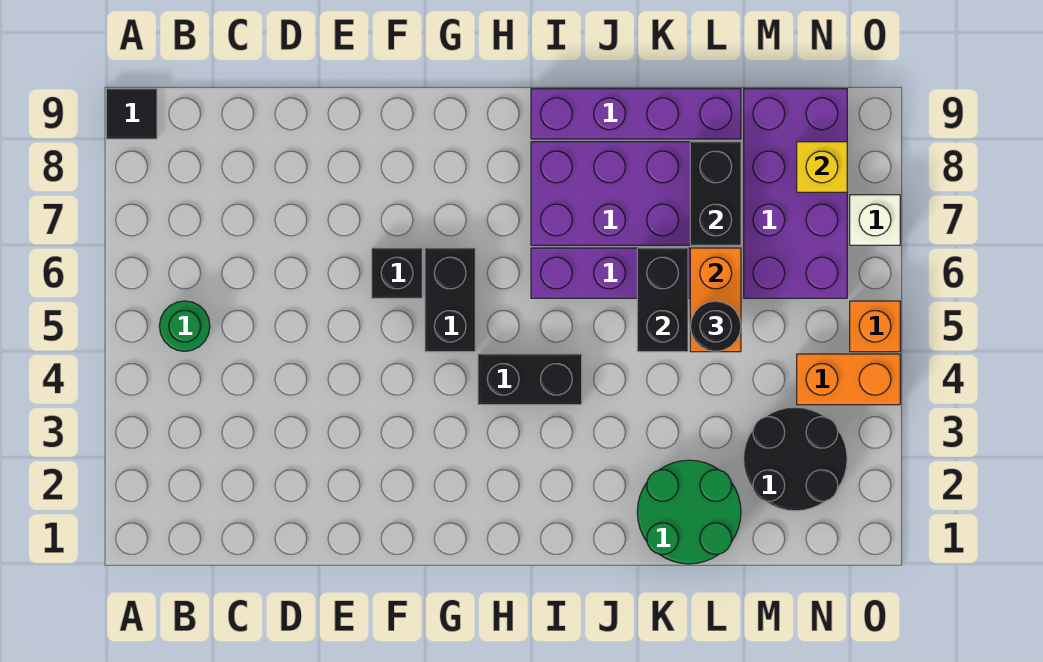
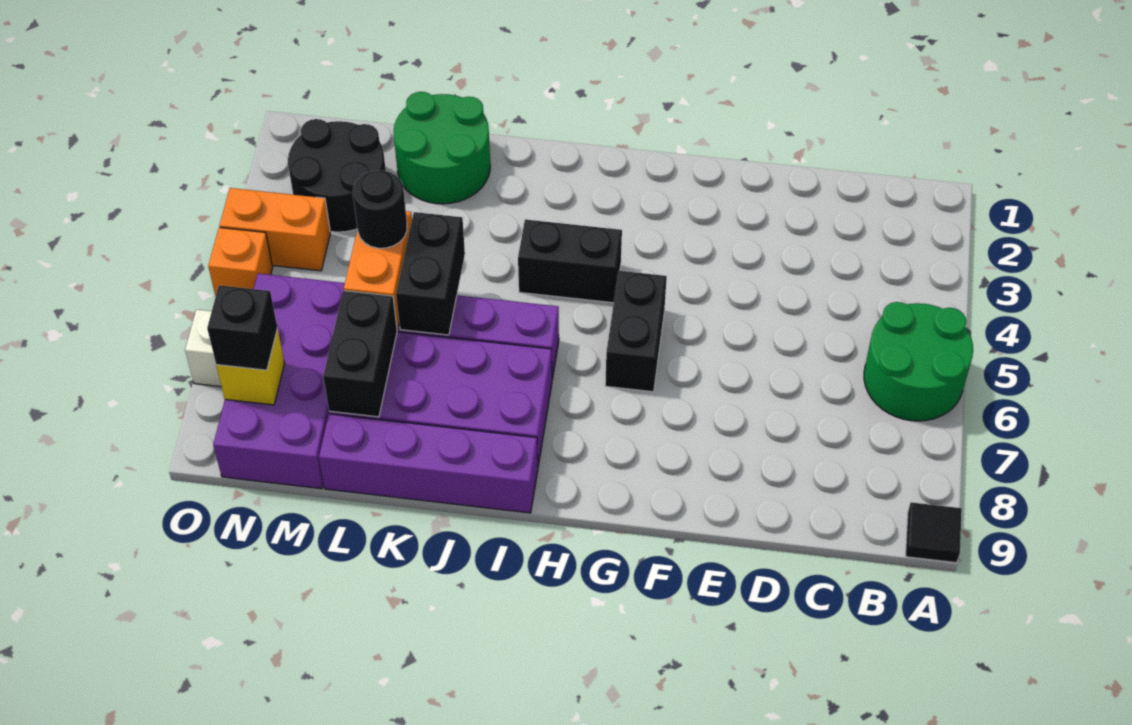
green round brick B5 level 1 -> green round brick A5:B6 level 1
black brick F6 level 1 -> black brick N8 level 3

